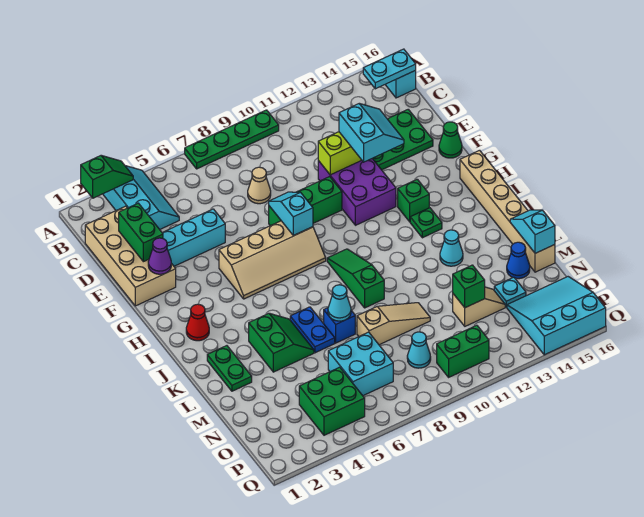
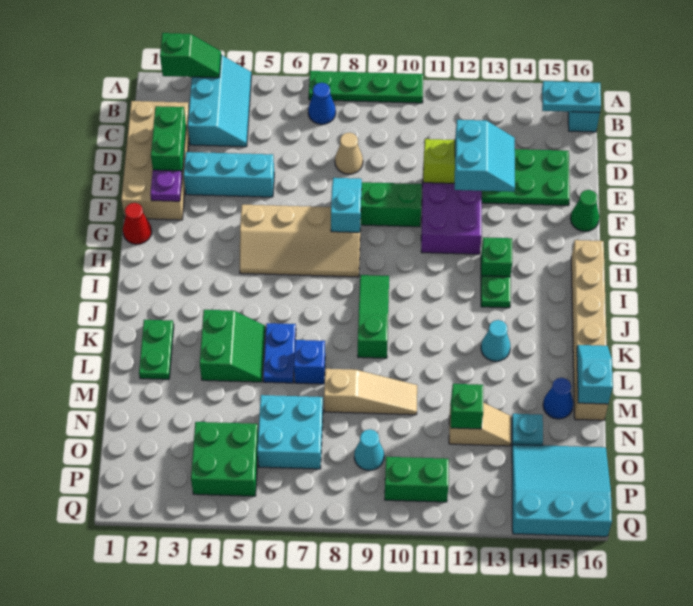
none -> blue cone B7 level 1
purple cone F2 level 2 -> purple plate F2 level 2
red cone I2 level 1 -> red cone G1 level 1
cyan cone L7 level 2 -> none

